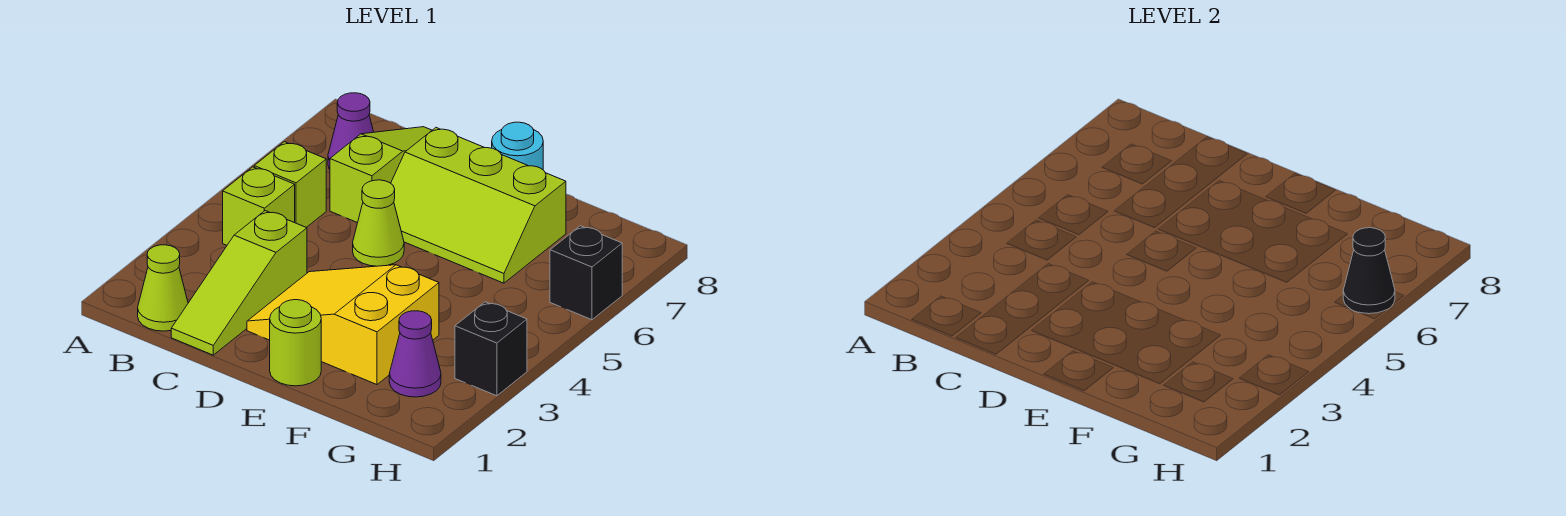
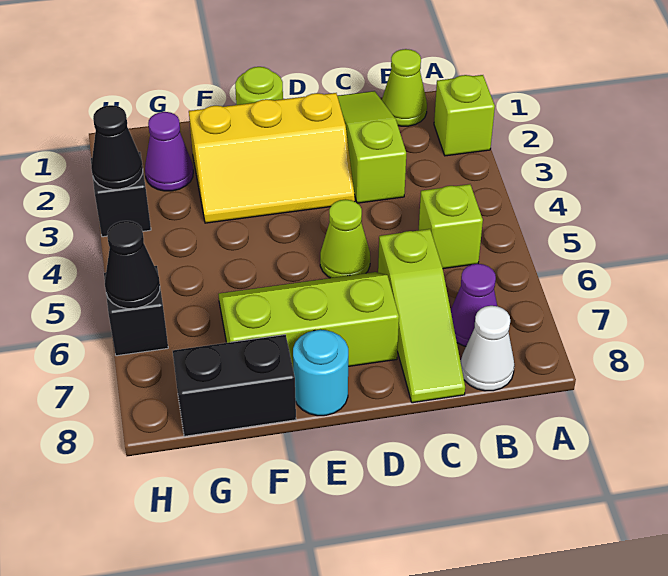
lime brick B4 level 1 -> lime brick A2 level 1
none -> white cone B8 level 1
yellow slope D2:F3 level 1 top F -> yellow slope D2:F3 level 1 top 2
none -> black brick F8:G8 level 1
none -> black cone H3 level 2

